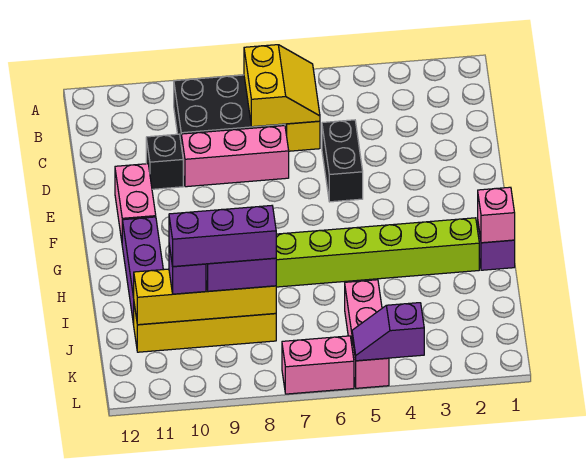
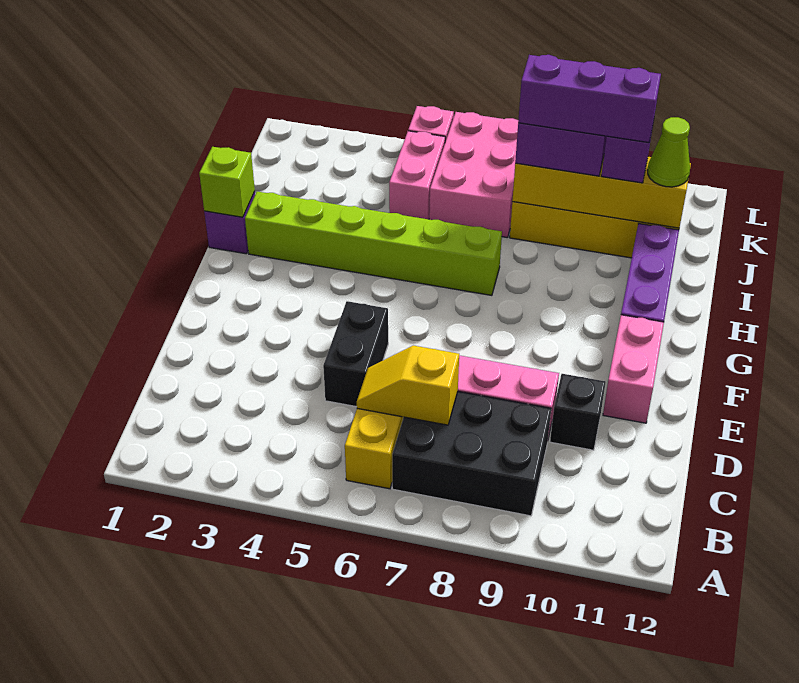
yellow slope B6:C7 level 2 top 7 -> yellow slope C6:C7 level 2 top 7
pink brick H1 level 2 -> lime brick H1 level 2
none -> lime cone J11 level 3
purple slope L4:L5 level 2 top 4 -> none
pink brick L6:L7 level 1 -> pink brick J6:L7 level 1

